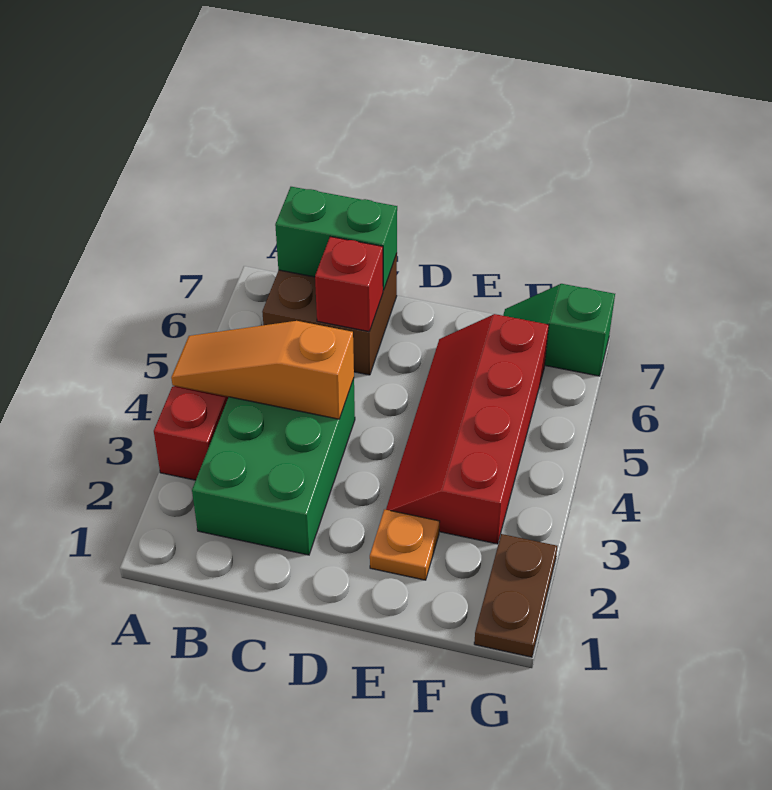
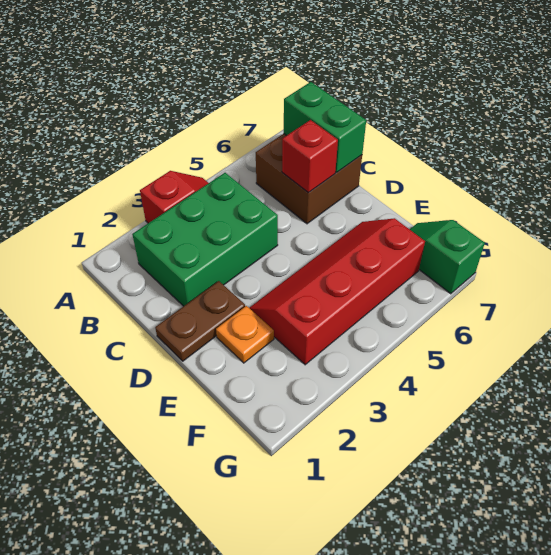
orange slope A4:C4 level 2 top C -> none
brown plate G1:G2 level 1 -> brown plate D1:D2 level 1

